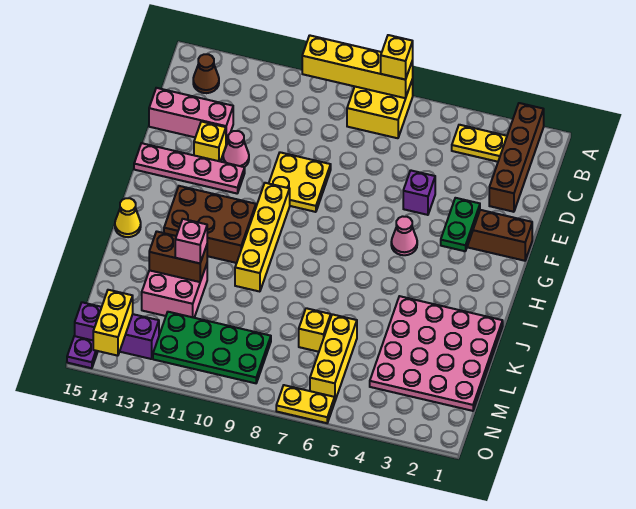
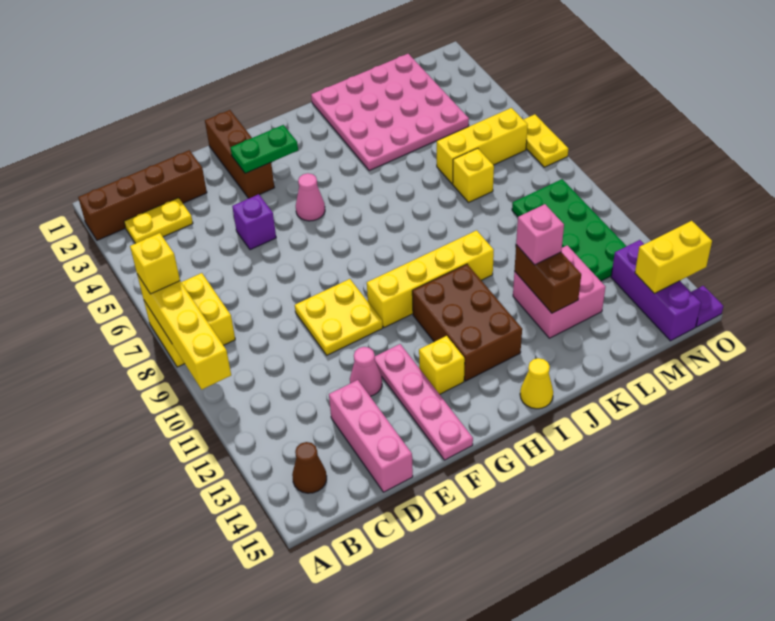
yellow plate B3:B4 level 1 -> yellow plate B3:C3 level 1
yellow brick E13 level 1 -> yellow brick G13 level 1

